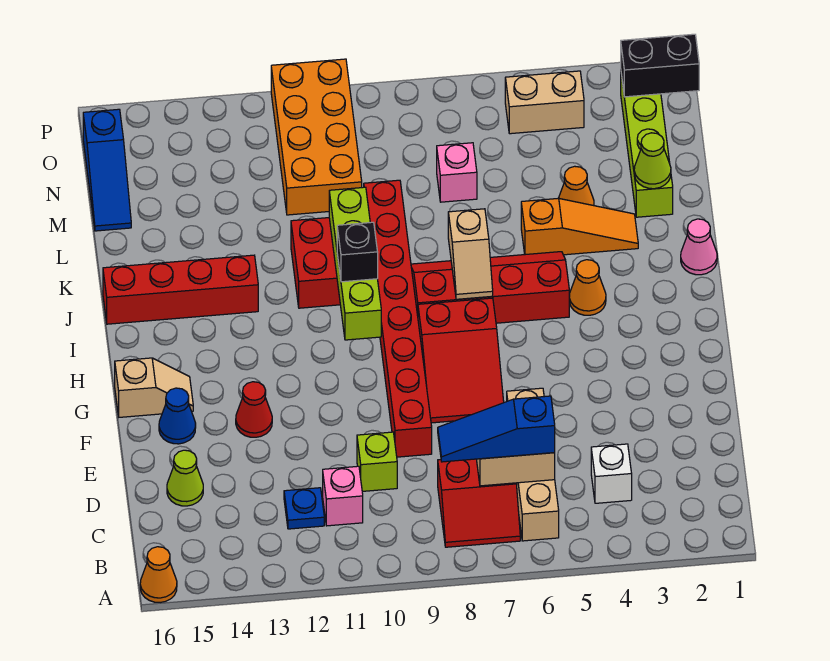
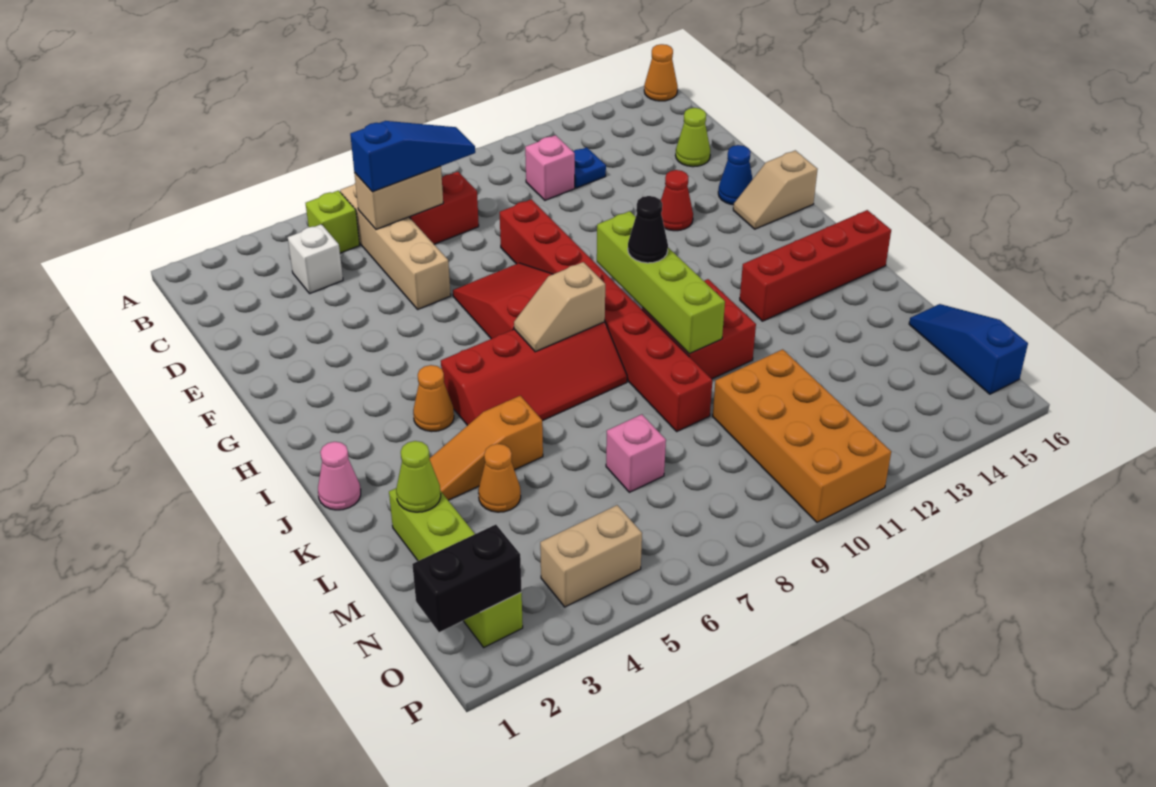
lime brick D10 level 1 -> lime brick B5 level 1
tan slope I7:J7 level 2 top J -> tan slope I7:I8 level 2 top 8
black brick I10 level 3 -> black cone I10 level 3

